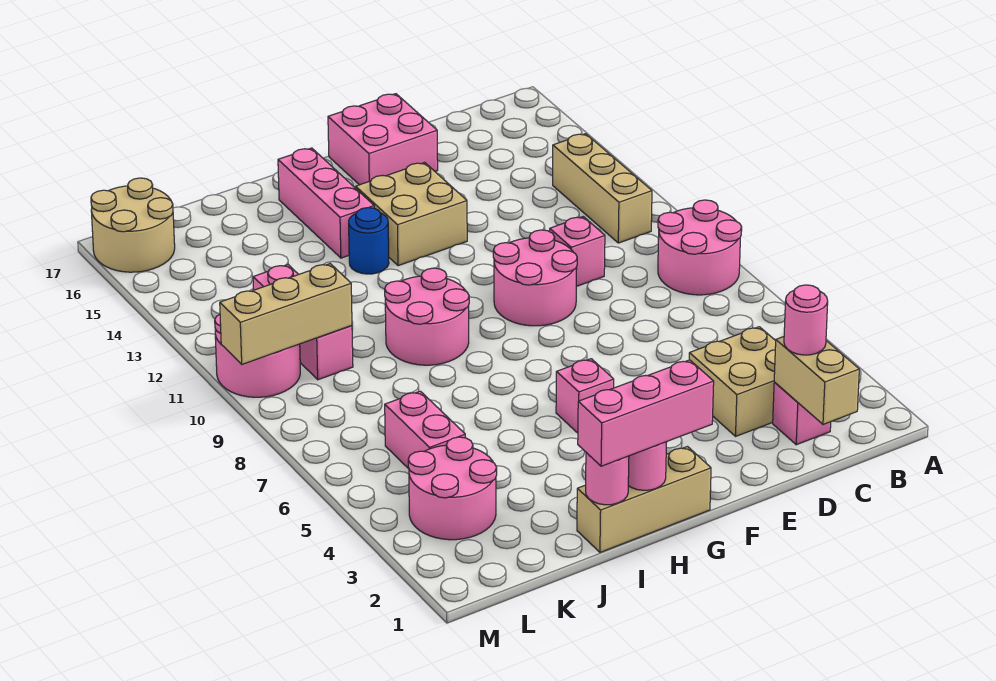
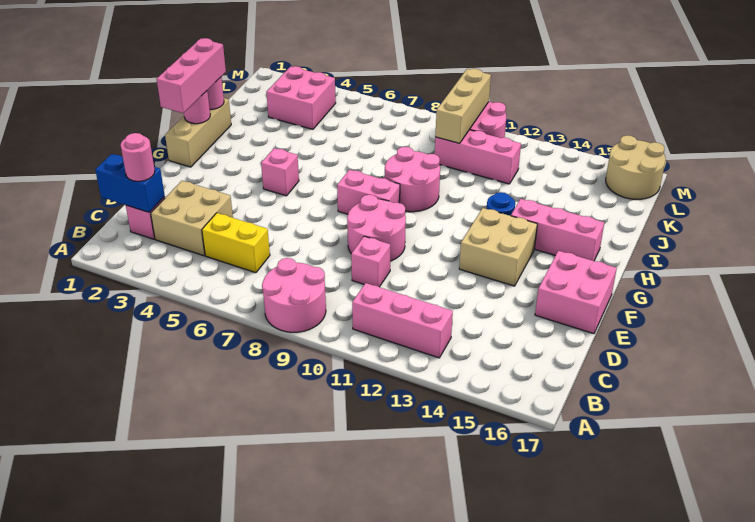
tan brick B11:B13 level 1 -> pink brick B11:B13 level 1
tan brick C1:C2 level 2 -> blue brick C1:C2 level 2
none -> yellow brick C5:C6 level 1
pink round brick K3:L4 level 1 -> pink brick K3:L4 level 1
pink brick K5:K6 level 1 -> pink brick G8:G9 level 1

